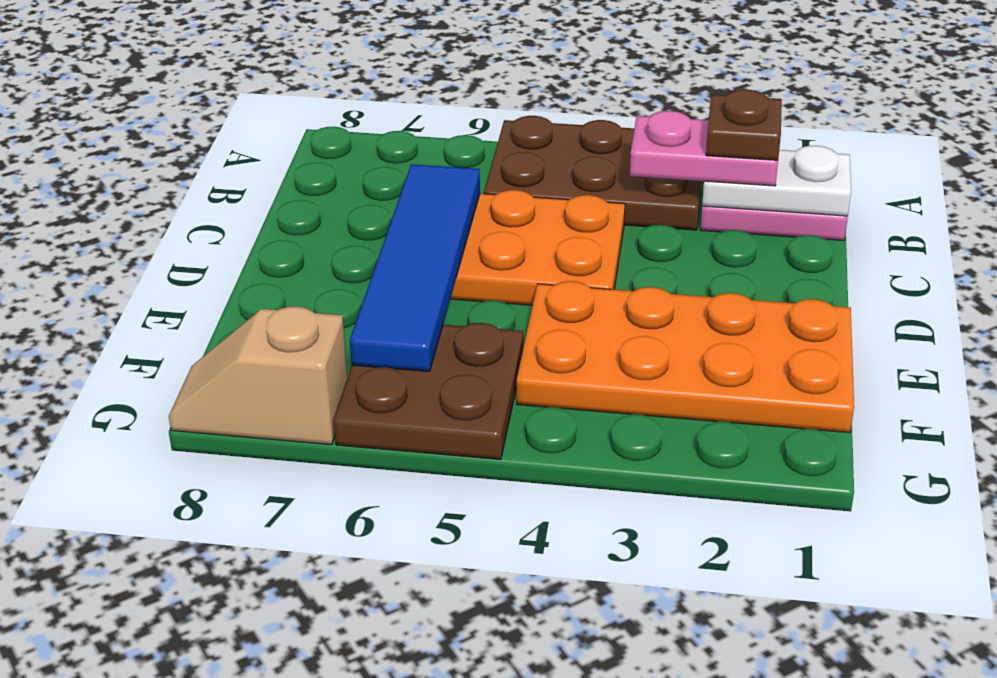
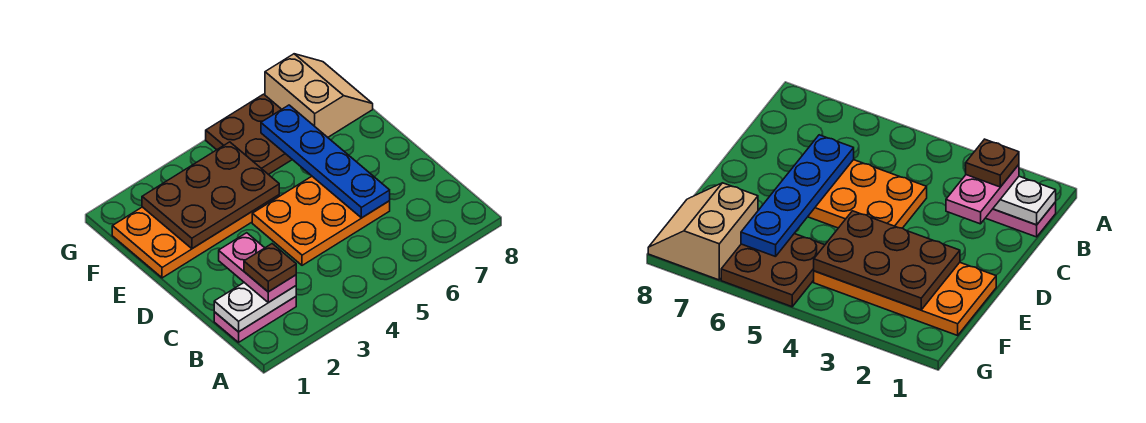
brown plate A3:B5 level 1 -> brown plate E2:F4 level 2
pink plate B2:B3 level 3 -> pink plate B2:C2 level 3
blue tile C6:F6 level 2 -> blue plate C6:F6 level 2
tan slope G7:G8 level 1 top 7 -> tan slope F7:G8 level 1 top 7

